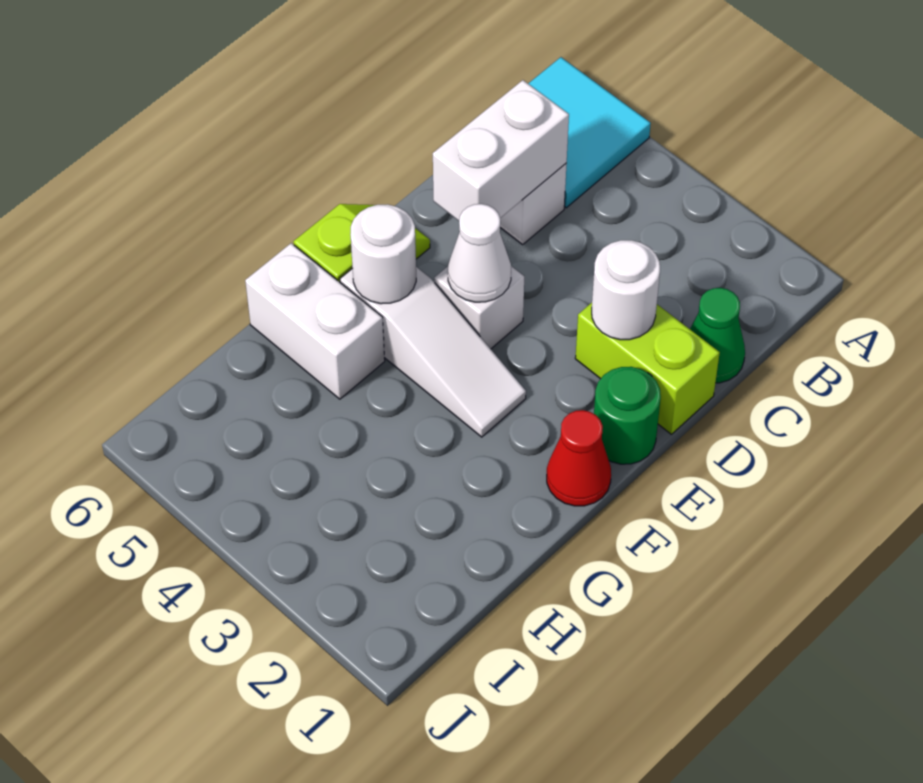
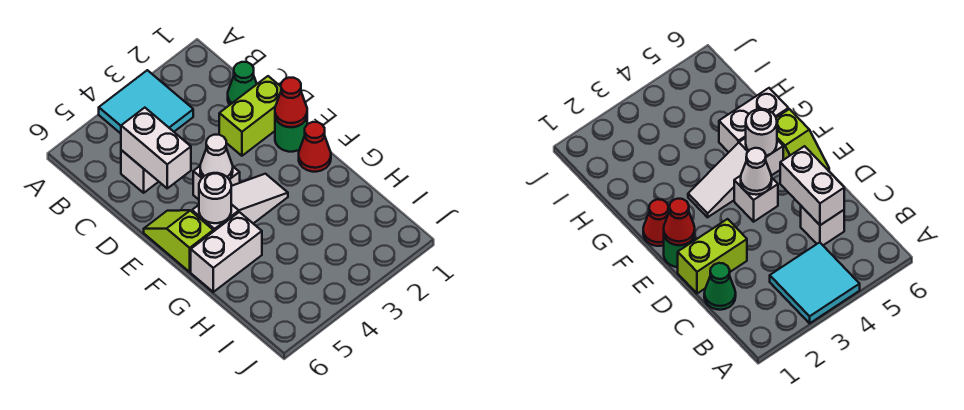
cyan tile A5:B6 level 1 -> cyan tile A3:B4 level 1
white round brick D2 level 2 -> none
none -> red cone E1 level 2

